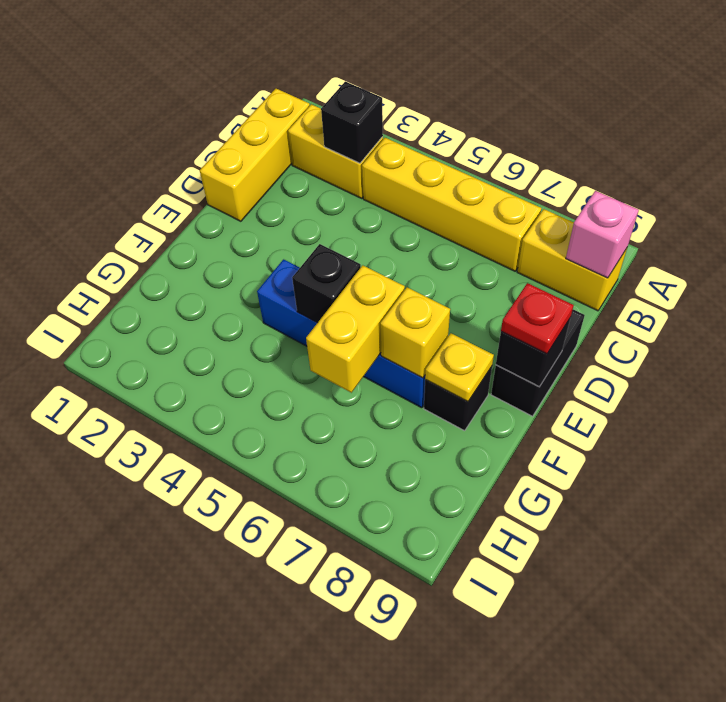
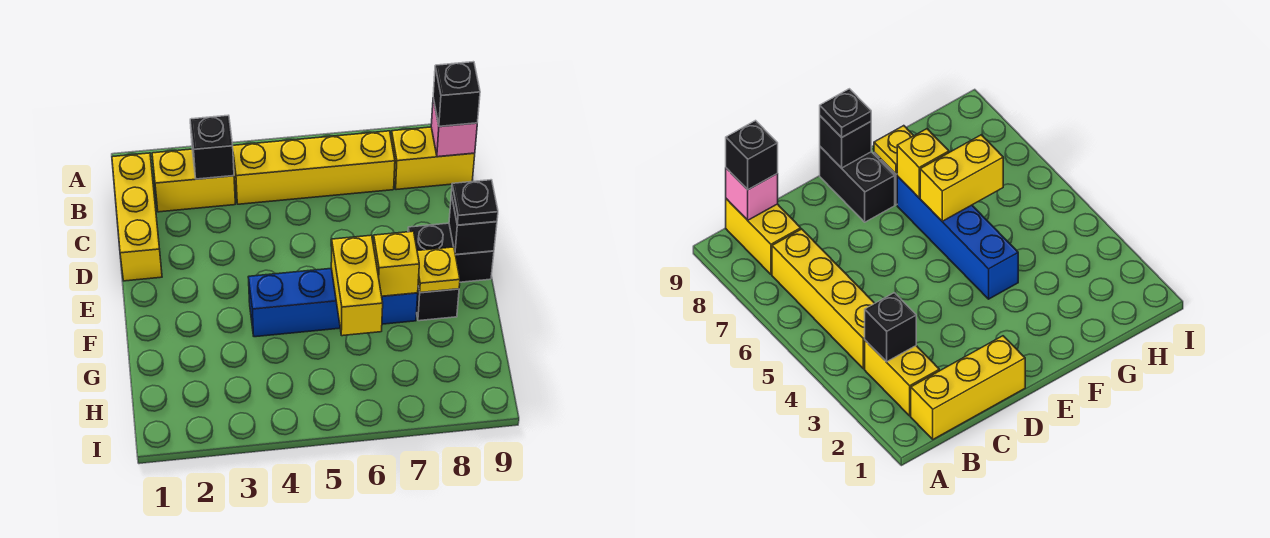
black brick D9:E9 level 1 -> black brick E8:E9 level 1
red plate E9 level 3 -> black plate E9 level 3
black brick F5 level 2 -> black brick B9 level 3

